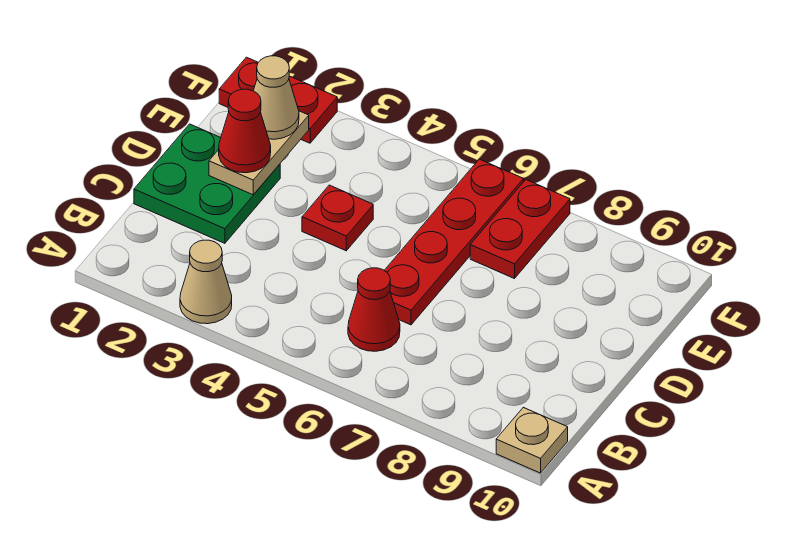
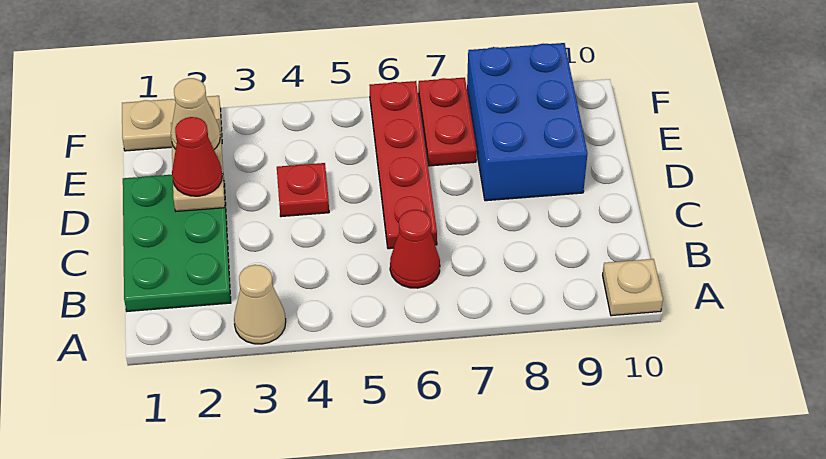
green plate C1:D2 level 1 -> green plate B1:D2 level 1
none -> blue brick D8:F9 level 1
red plate F1:F2 level 1 -> tan plate F1:F2 level 1

